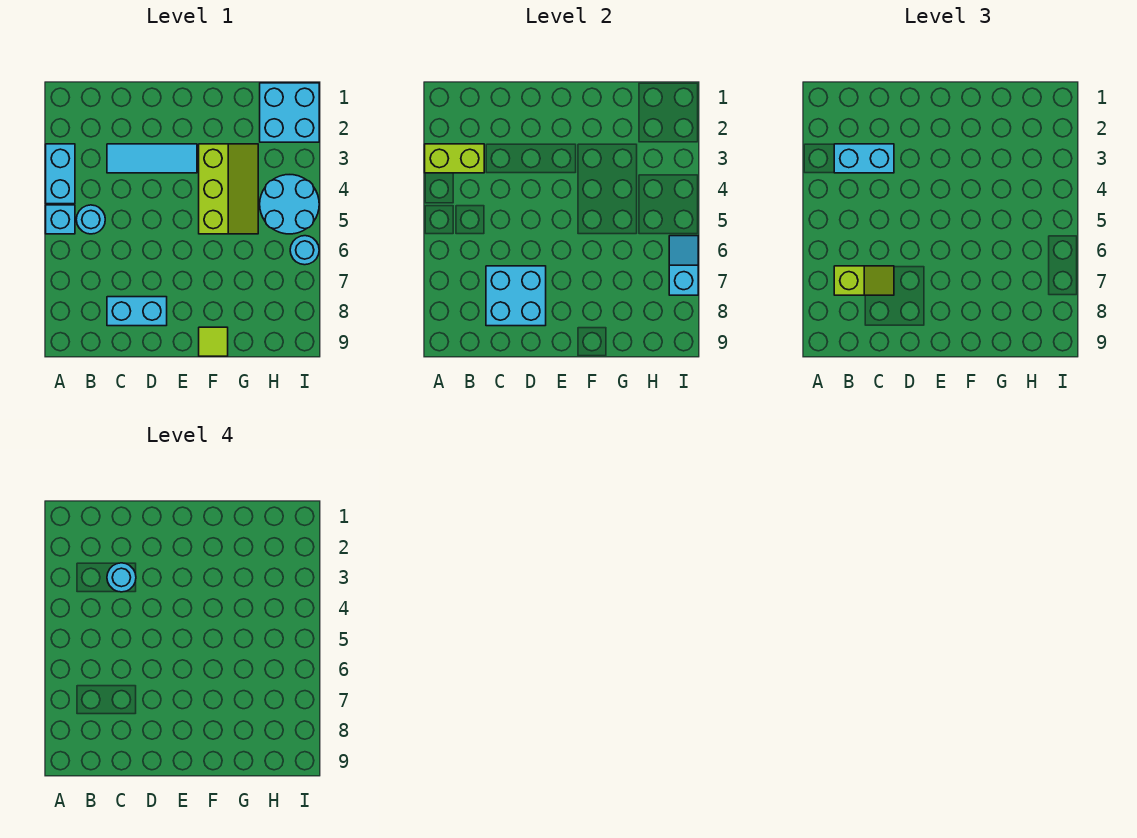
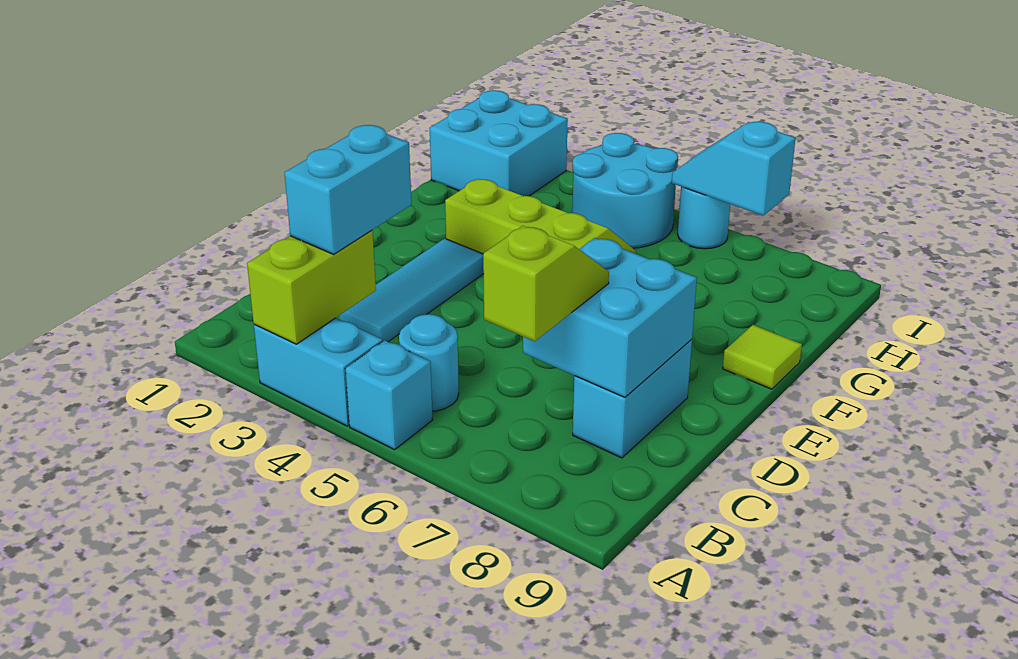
cyan round brick C3 level 4 -> none

